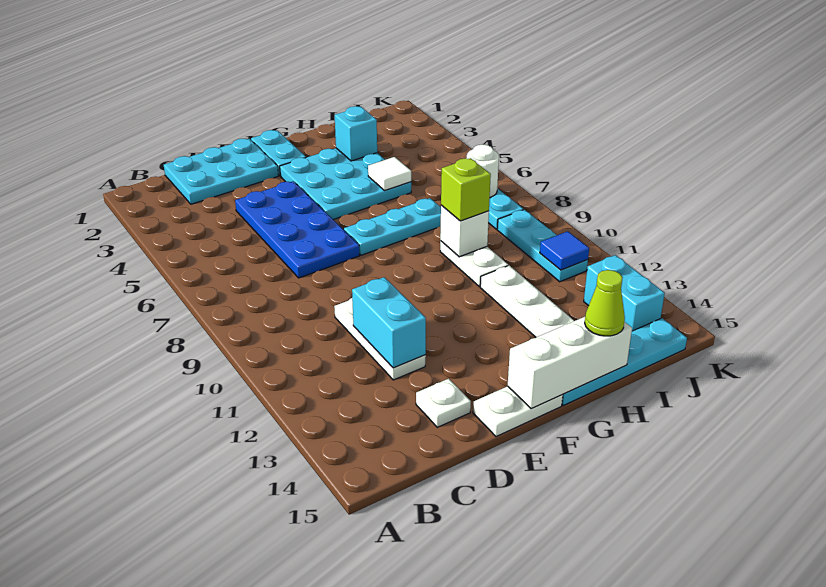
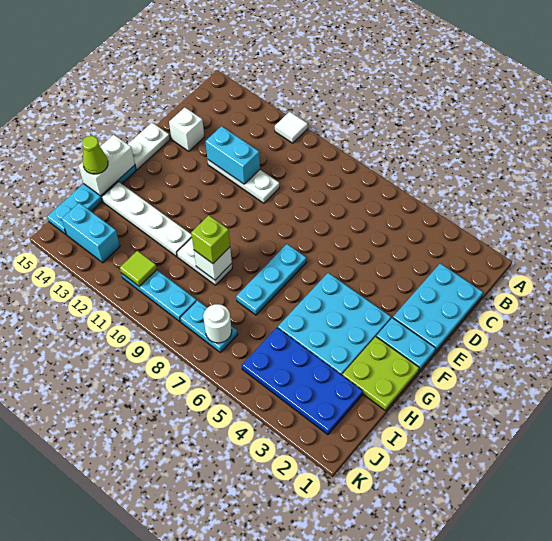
blue plate D4:E7 level 1 -> blue plate I2:J5 level 1
white plate D14 level 1 -> white brick D14 level 1
white brick F15:H15 level 2 -> white brick G15:H15 level 2
none -> lime plate G1:H2 level 1
cyan brick H3 level 2 -> none
white tile H5 level 2 -> white tile A11 level 1
blue tile J11 level 2 -> lime tile J11 level 2

